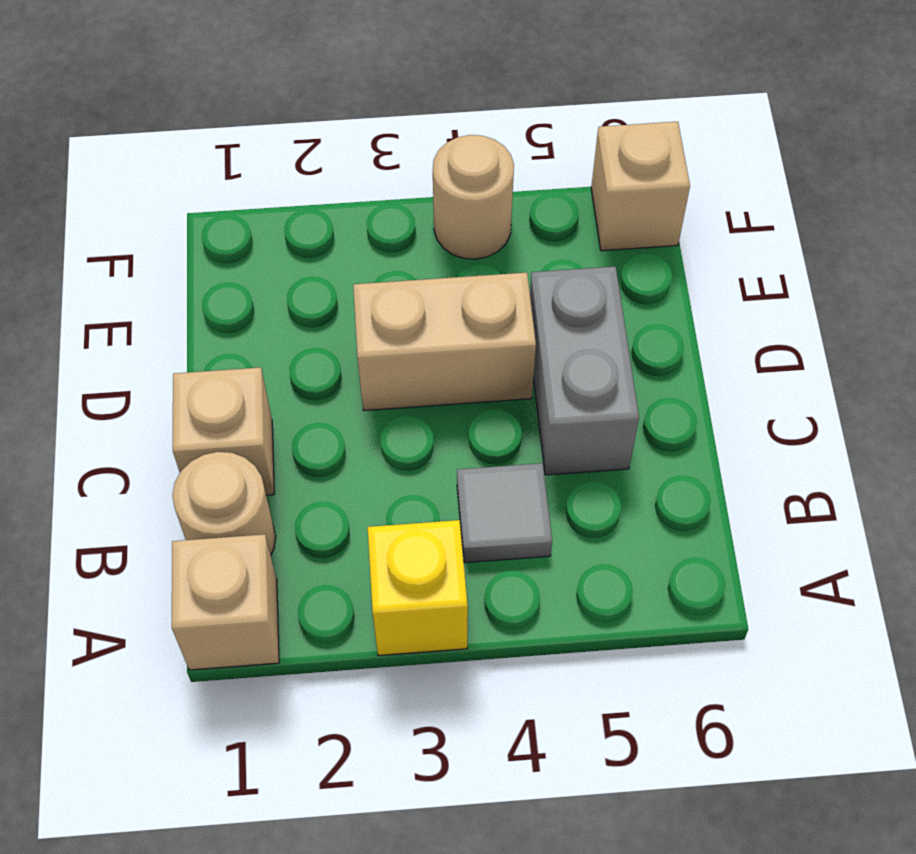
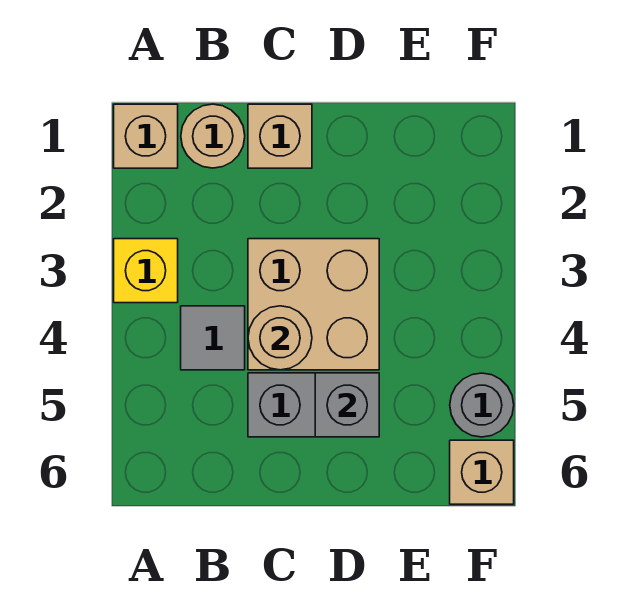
tan brick D3:D4 level 1 -> tan brick C3:D4 level 1
none -> grey brick D5 level 2
tan round brick F4 level 1 -> tan round brick C4 level 2
none -> grey round brick F5 level 1

